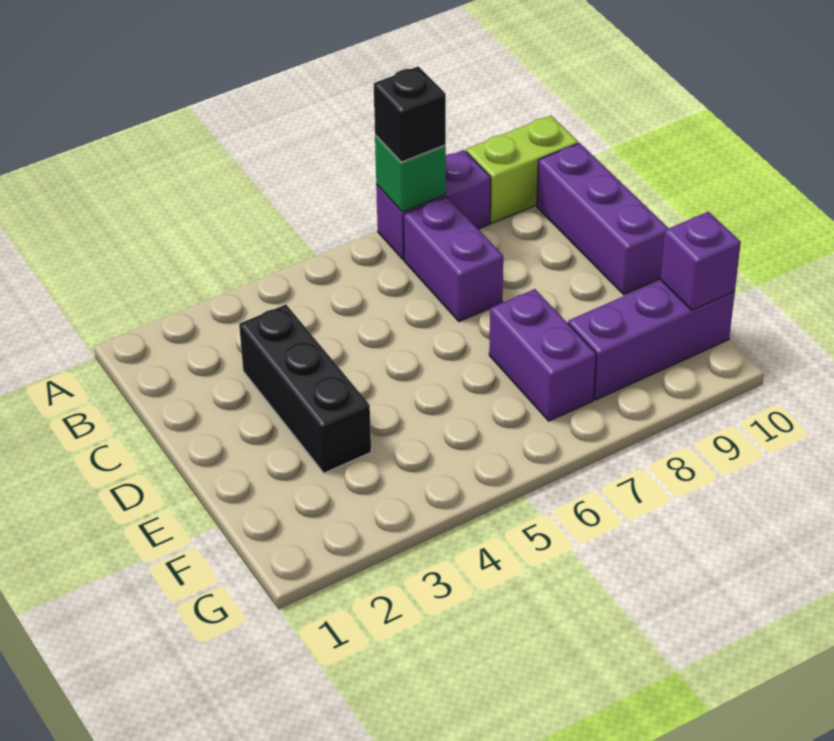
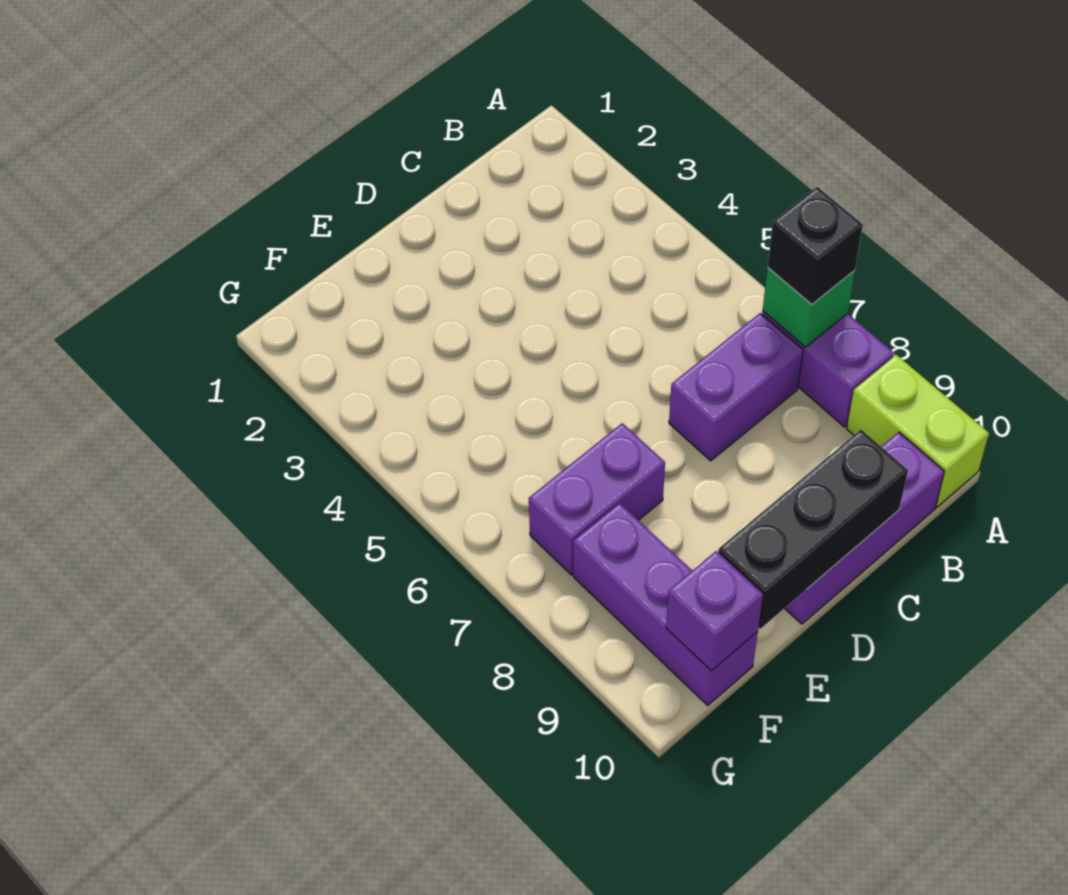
black brick C3:E3 level 1 -> black brick C10:E10 level 2

